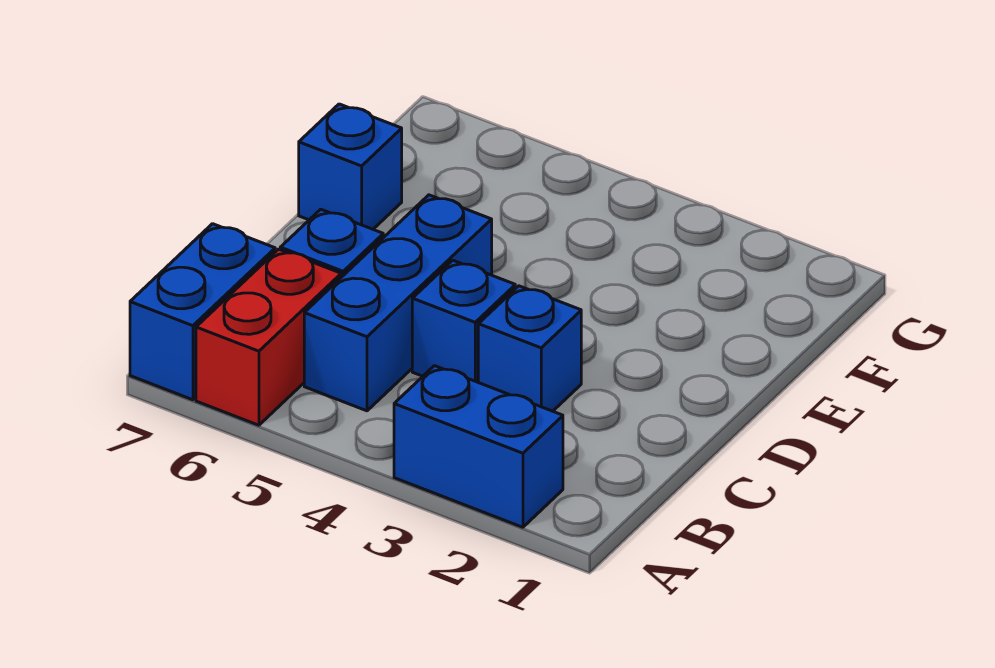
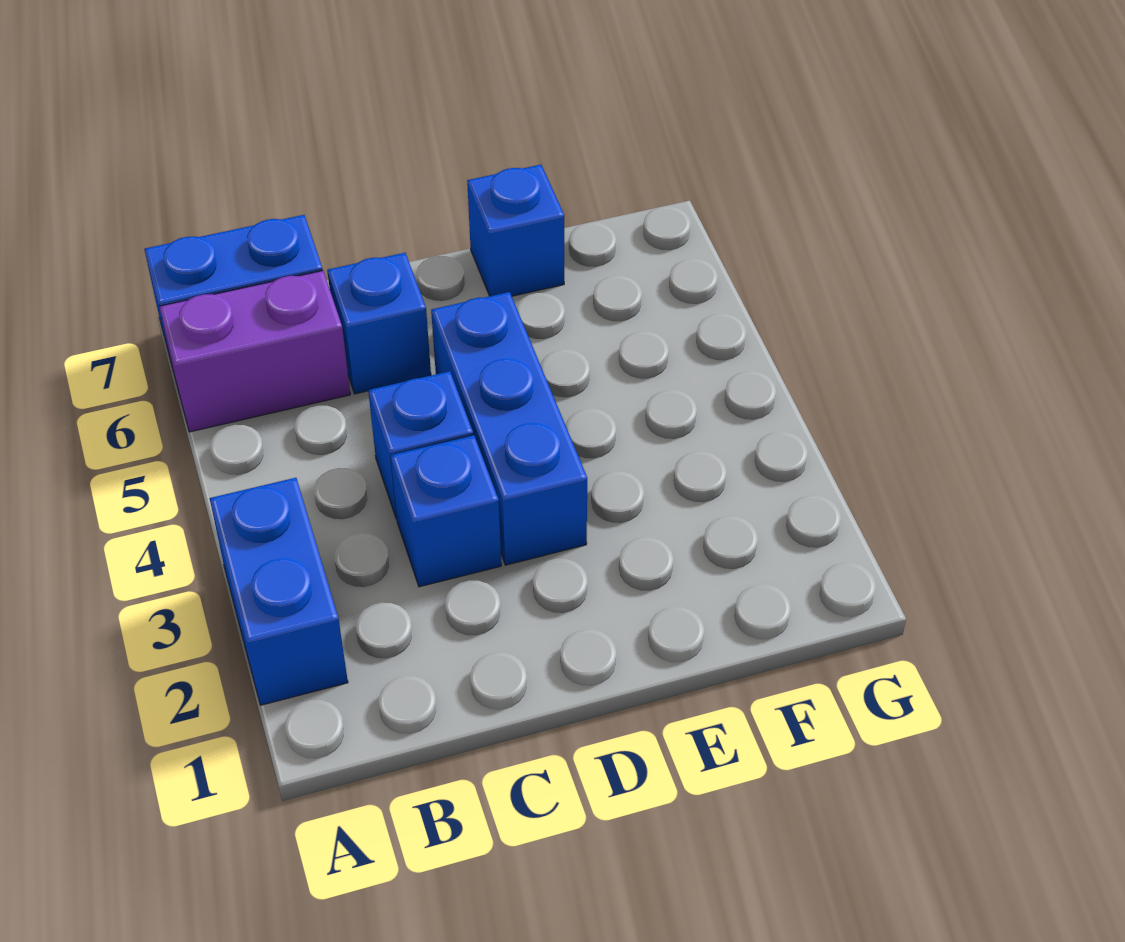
red brick A6:B6 level 1 -> purple brick A6:B6 level 1
blue brick B5:D5 level 1 -> blue brick D3:D5 level 1

